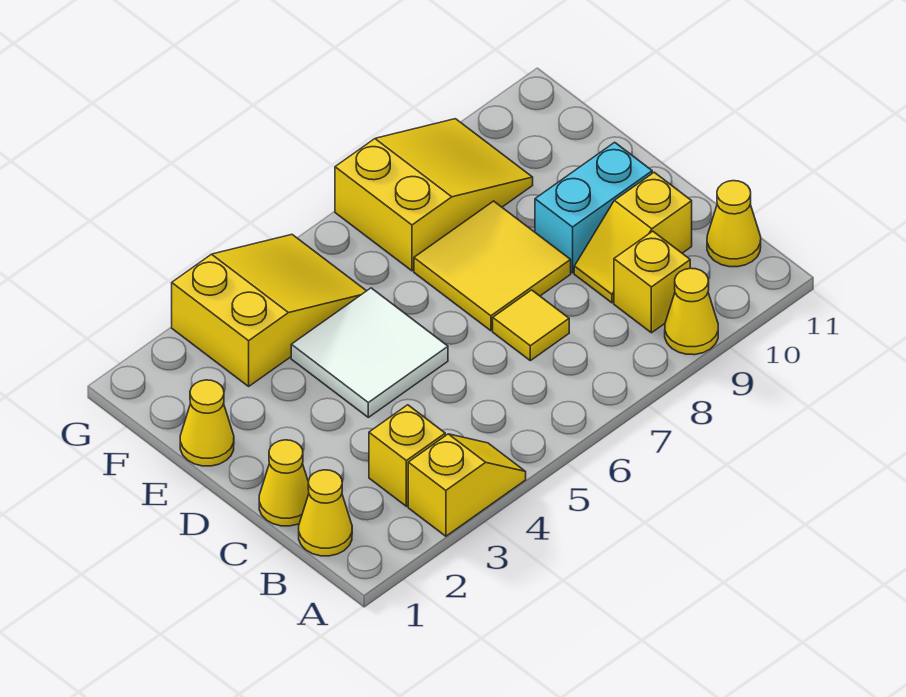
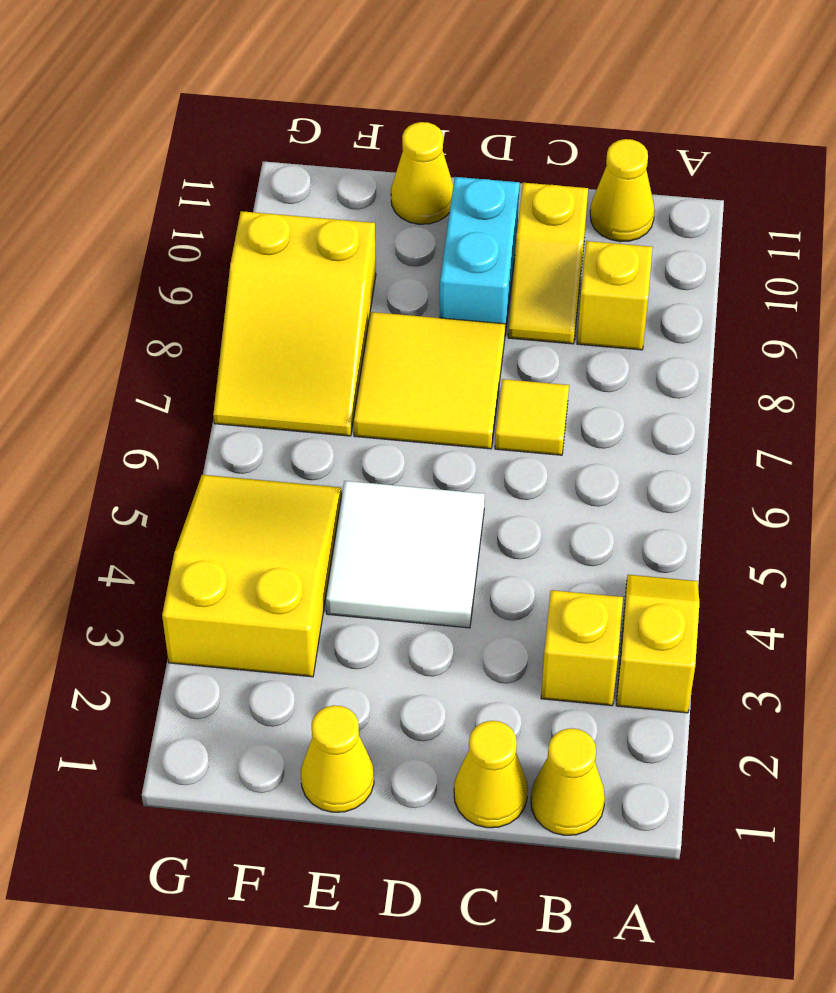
yellow cone A9 level 1 -> yellow cone E11 level 1
yellow slope F7:G9 level 1 top 7 -> yellow slope F7:G9 level 1 top 9

